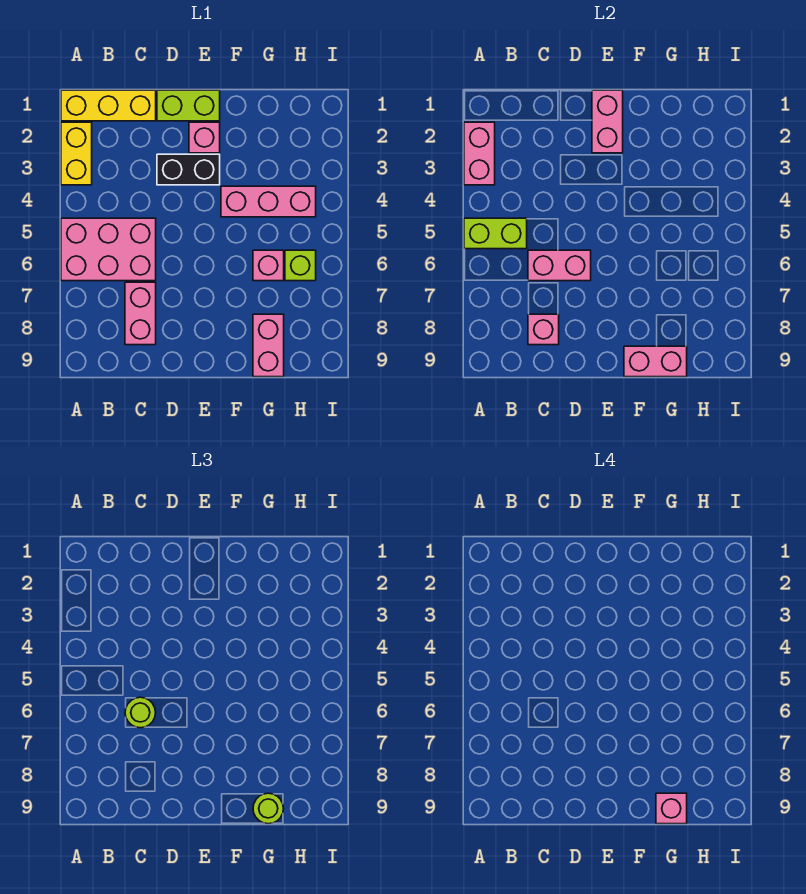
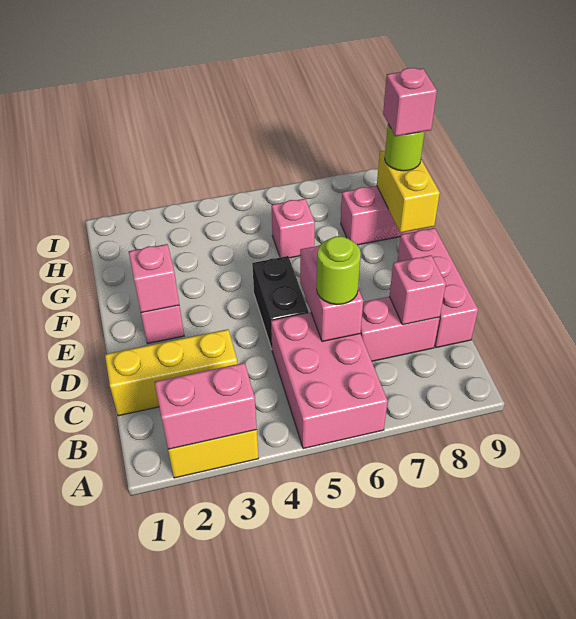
yellow brick A1:C1 level 1 -> yellow brick C1:C3 level 1
lime brick A5:B5 level 2 -> none
lime brick D1:E1 level 1 -> none
black brick D3:E3 level 1 -> black brick D5:E5 level 1
pink brick E1:E2 level 2 -> pink brick E2 level 2
pink brick F4:H4 level 1 -> pink brick C9:E9 level 1
pink brick F9:G9 level 2 -> yellow brick F9:G9 level 2
lime brick H6 level 1 -> none

